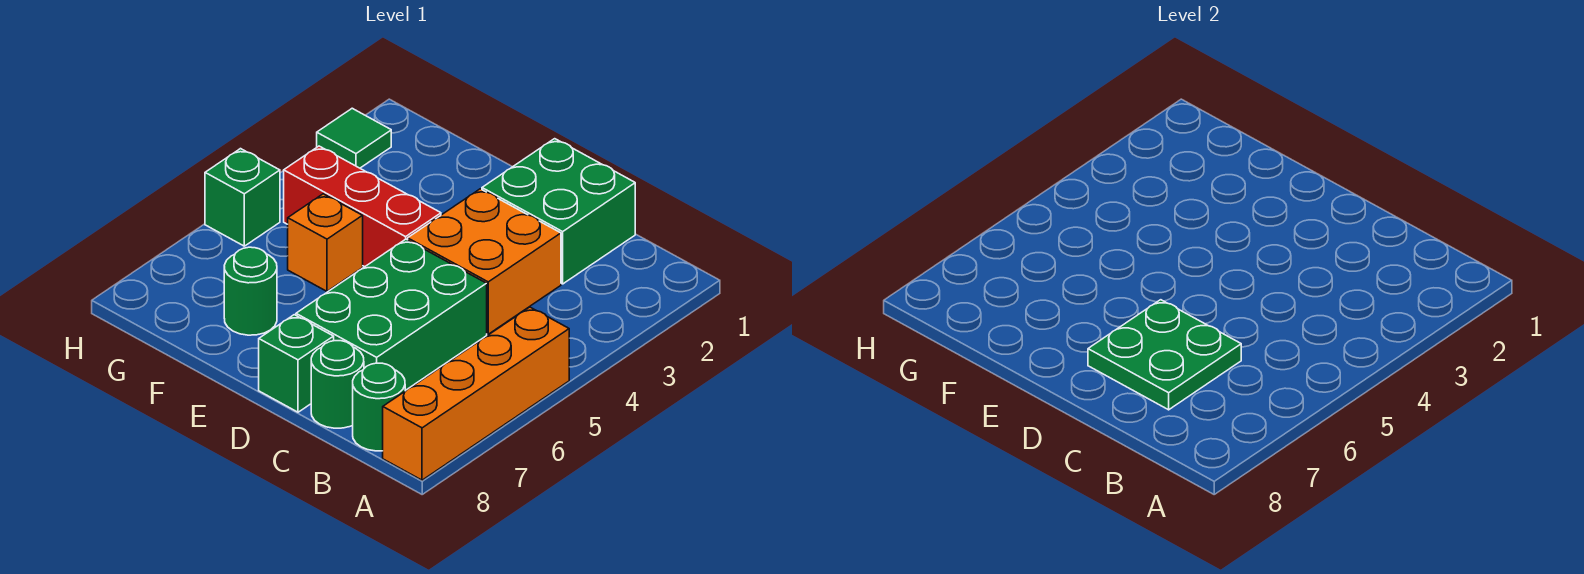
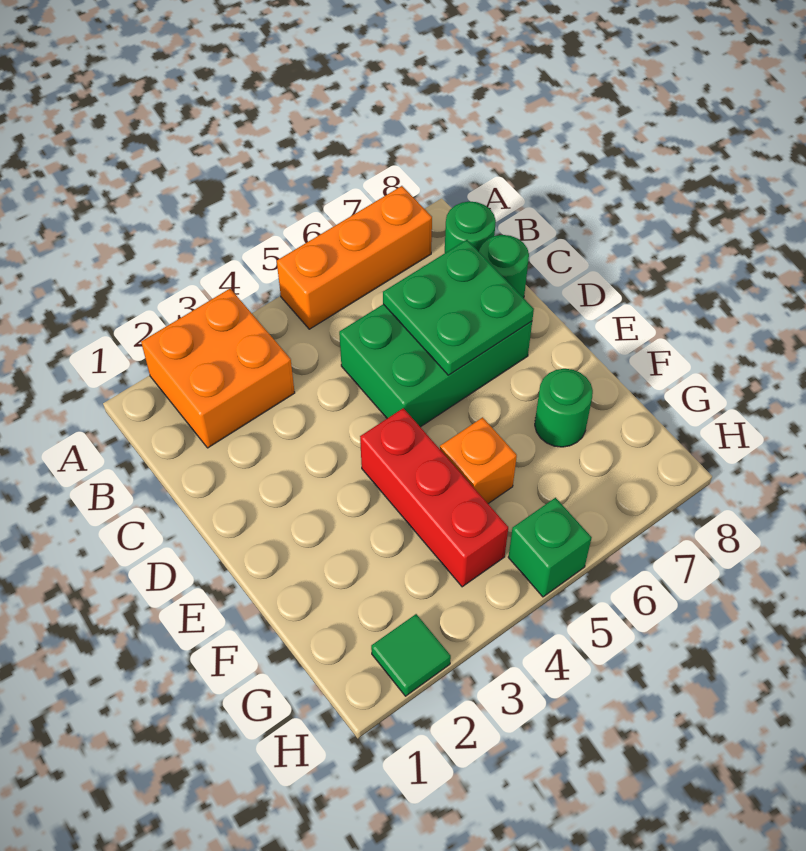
orange brick A5:A8 level 1 -> orange brick A5:A7 level 1
green brick C1:D2 level 1 -> none
orange brick C3:D4 level 1 -> orange brick A2:B3 level 1
green brick D8 level 1 -> none

